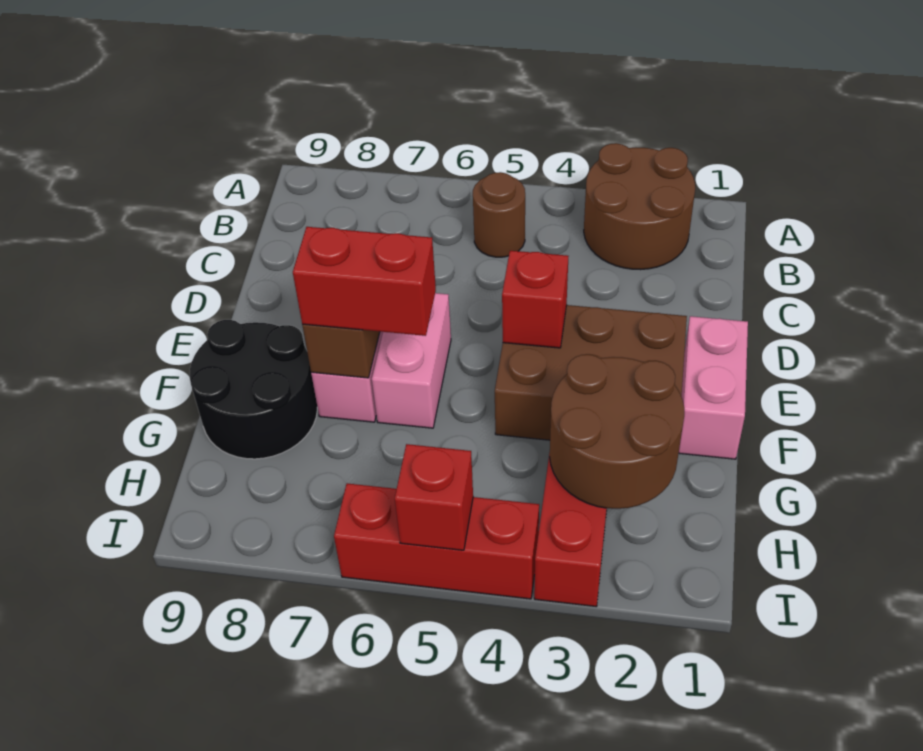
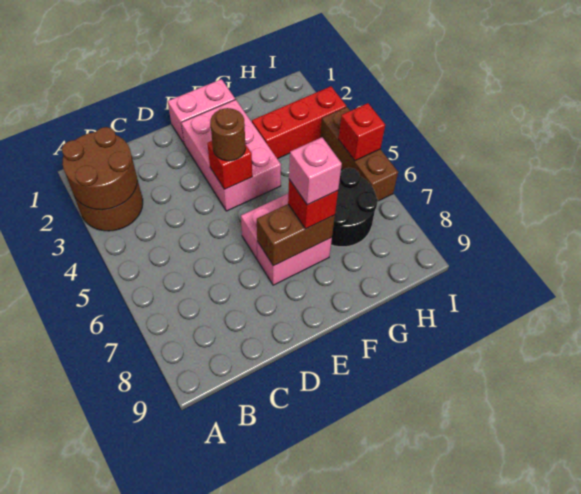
brown round brick B5 level 1 -> brown round brick E4 level 3
brown brick E2:F4 level 1 -> pink brick E2:F4 level 1
red brick F6:F7 level 3 -> red brick F7 level 3
none -> pink brick F7 level 4
black round brick F8:G9 level 1 -> black round brick G6:H7 level 1
brown round brick G2:H3 level 2 -> brown round brick A2:B3 level 2
red brick I4:I6 level 1 -> brown brick I4:I6 level 1

